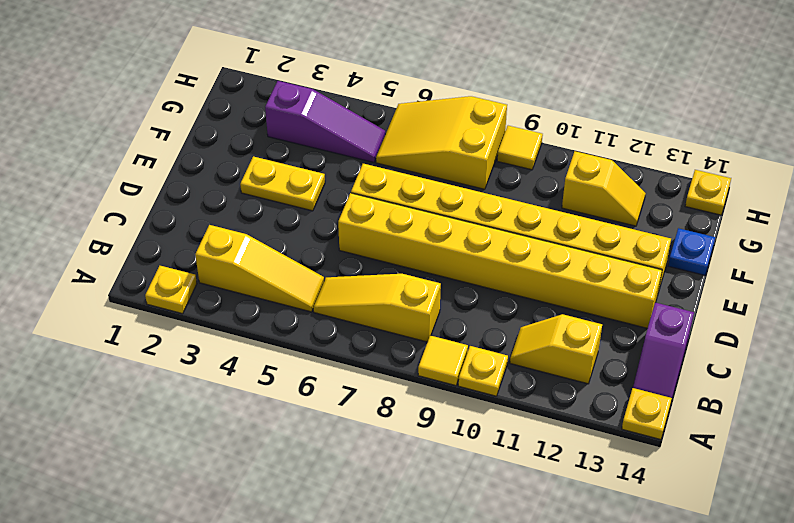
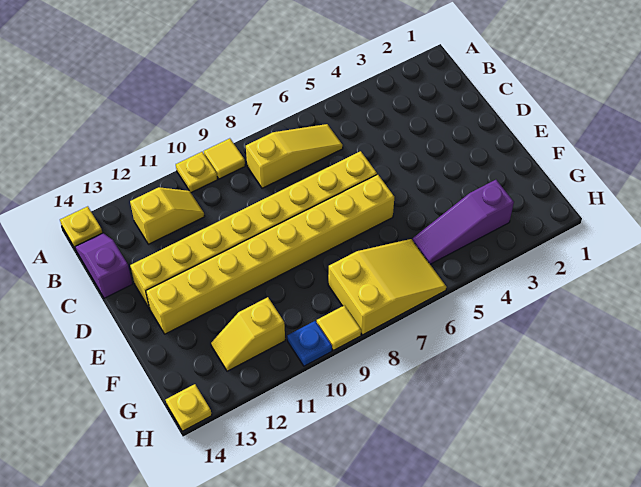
yellow plate A2 level 1 -> none
yellow slope B3:B5 level 1 top 3 -> none
yellow plate E3:E4 level 1 -> none
blue plate F14 level 1 -> blue plate H10 level 1

